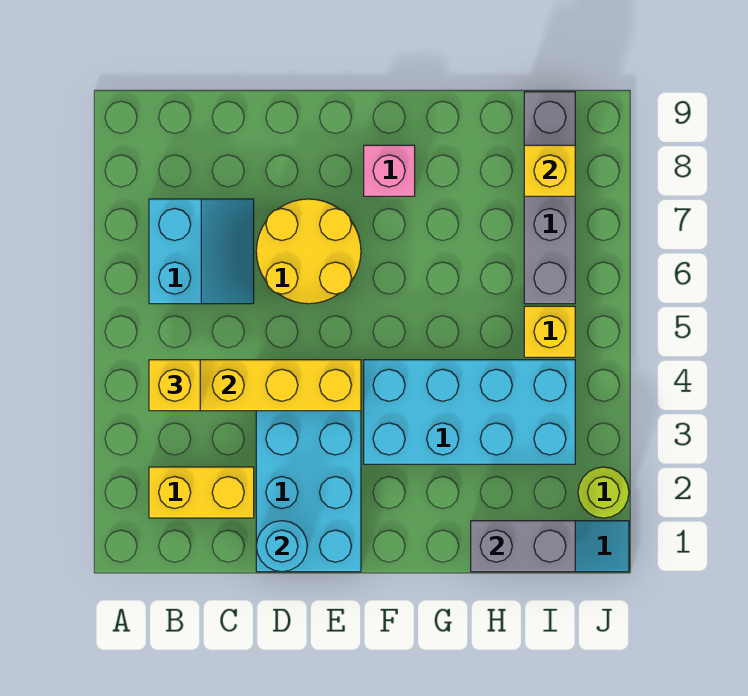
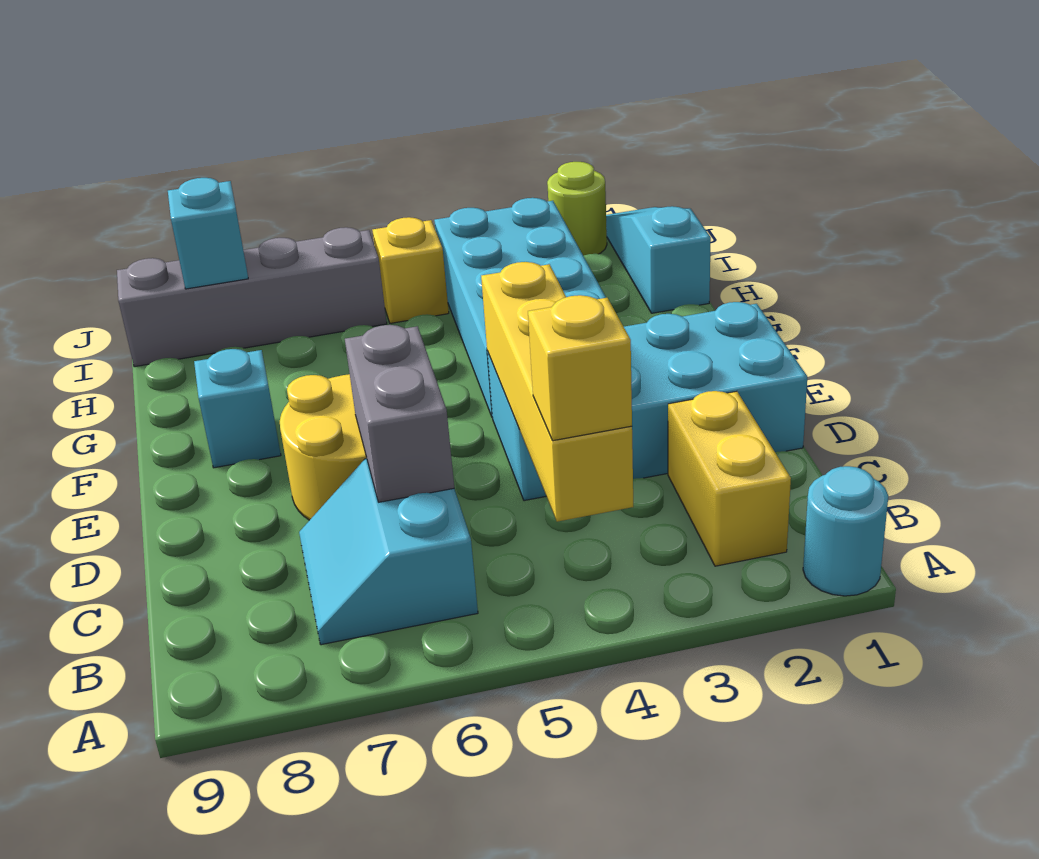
cyan slope B6:C7 level 1 top B -> cyan slope B6:C7 level 1 top 6
cyan round brick D1 level 2 -> cyan round brick A1 level 1
pink brick F8 level 1 -> cyan brick F8 level 1
grey brick H1:I1 level 2 -> grey brick C6:D6 level 2
yellow brick I8 level 2 -> cyan brick I8 level 2

